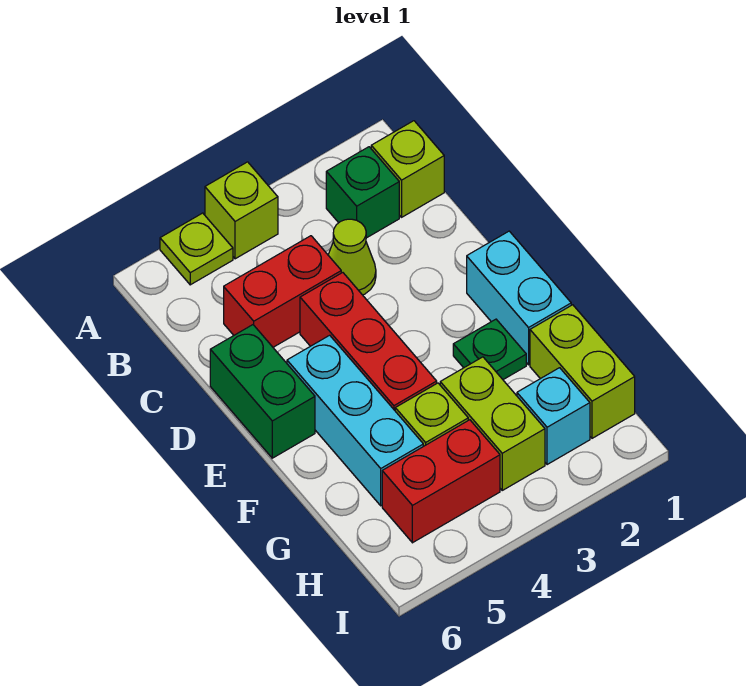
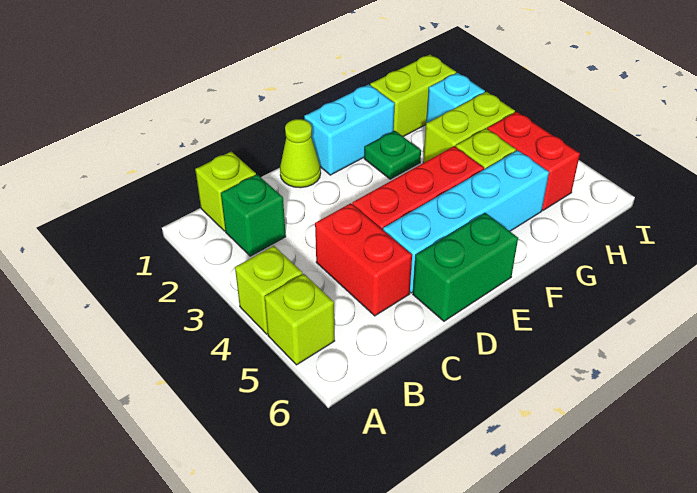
lime plate A5 level 1 -> lime brick A5 level 1
lime cone C3 level 1 -> lime cone D1 level 1
cyan brick E5:G5 level 1 -> cyan brick D5:G5 level 1

